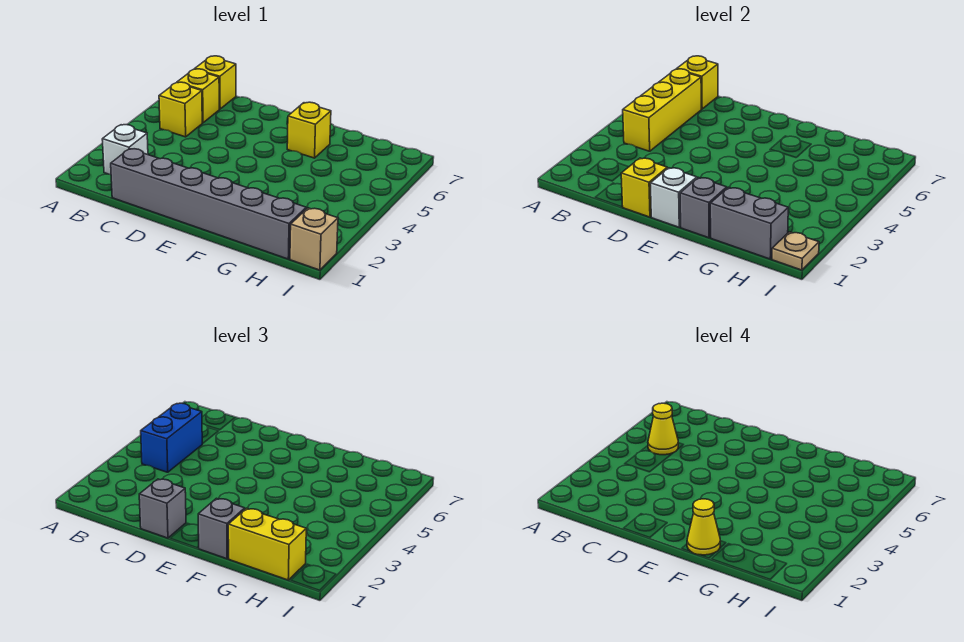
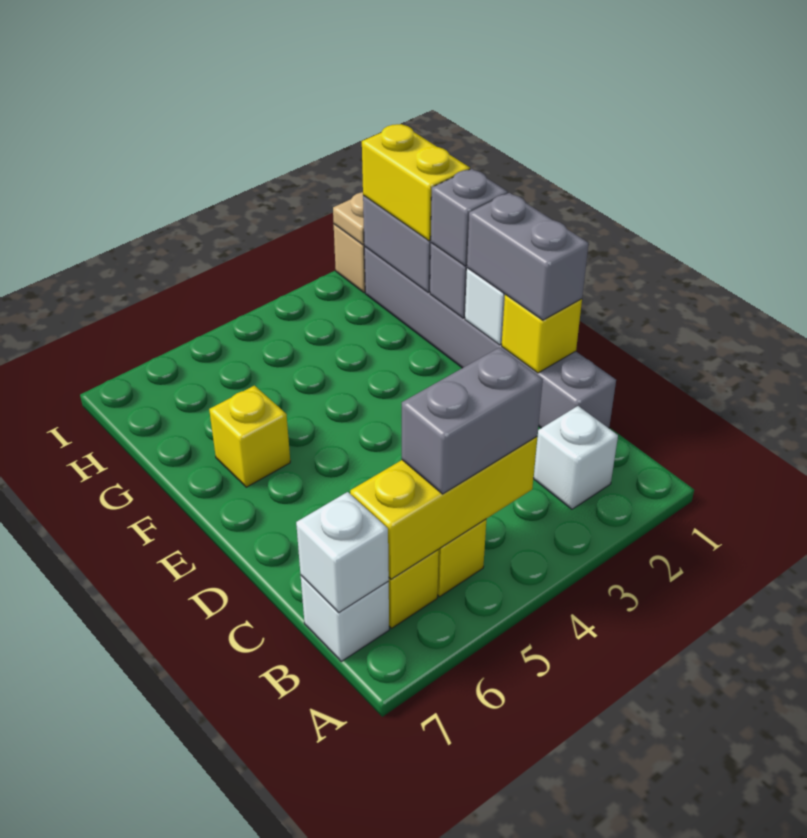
blue brick B4:B5 level 3 -> grey brick B4:B5 level 3
yellow cone B5 level 4 -> none
yellow brick B7 level 1 -> white brick B7 level 1
yellow brick B7 level 2 -> white brick B7 level 2
grey brick D1 level 3 -> grey brick D1:E1 level 3
yellow cone F1 level 4 -> none

